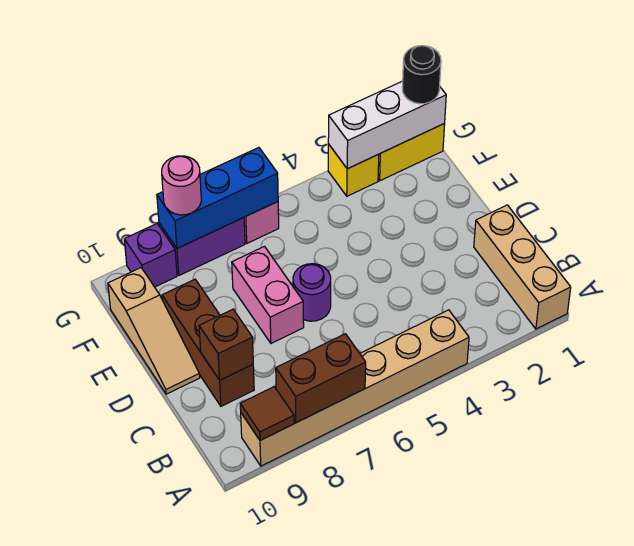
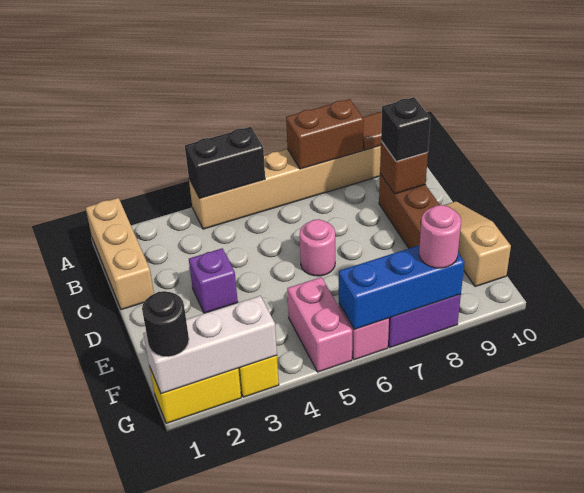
none -> black brick A4:A5 level 2
none -> black brick C9 level 3
purple round brick D6 level 1 -> pink round brick D6 level 1
pink brick D7:E7 level 1 -> pink brick F5:G5 level 1
purple brick G9 level 1 -> purple brick D3 level 1

